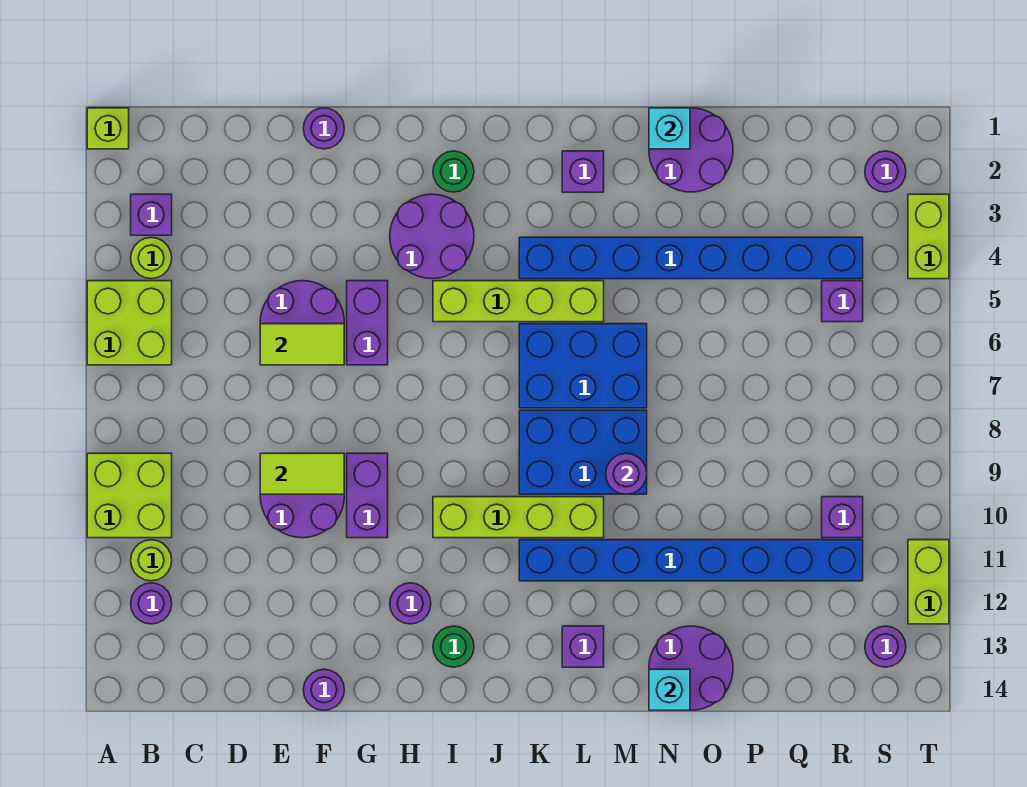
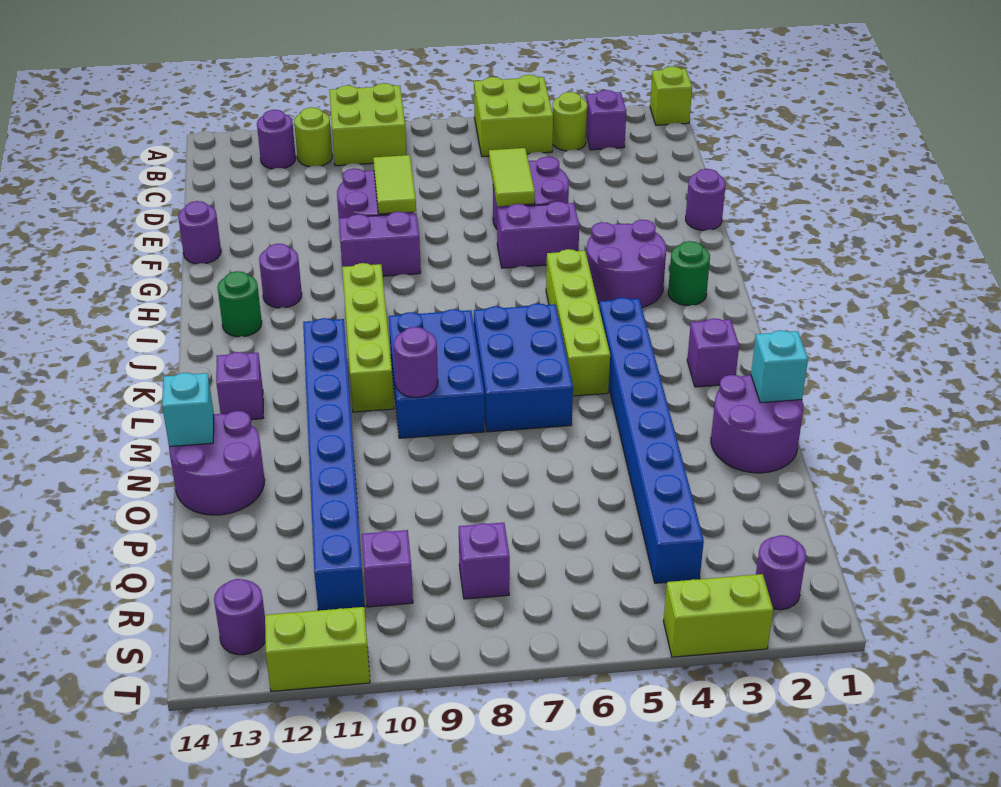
purple brick R5 level 1 -> purple brick R8 level 1

